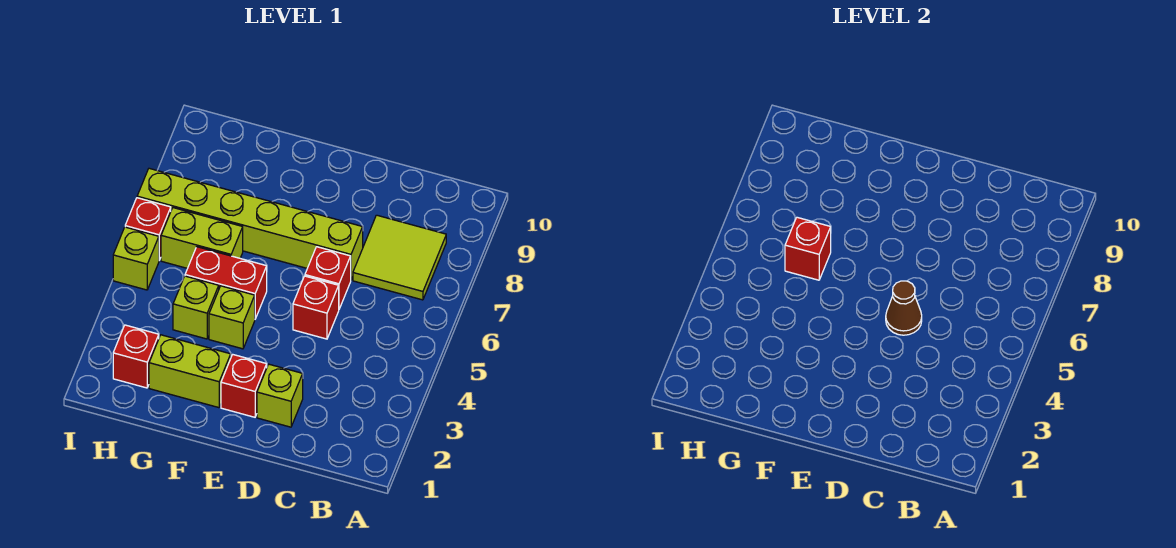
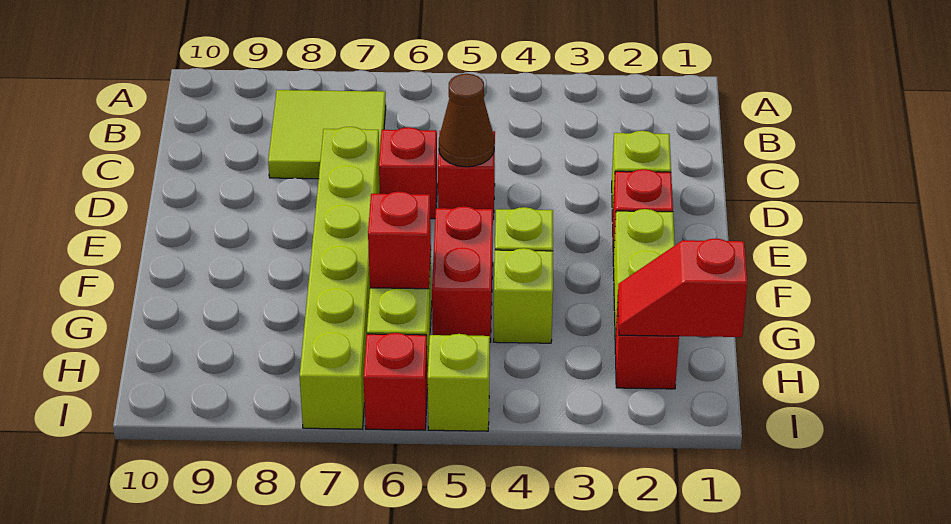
none -> red slope H1:H2 level 2 top 1

